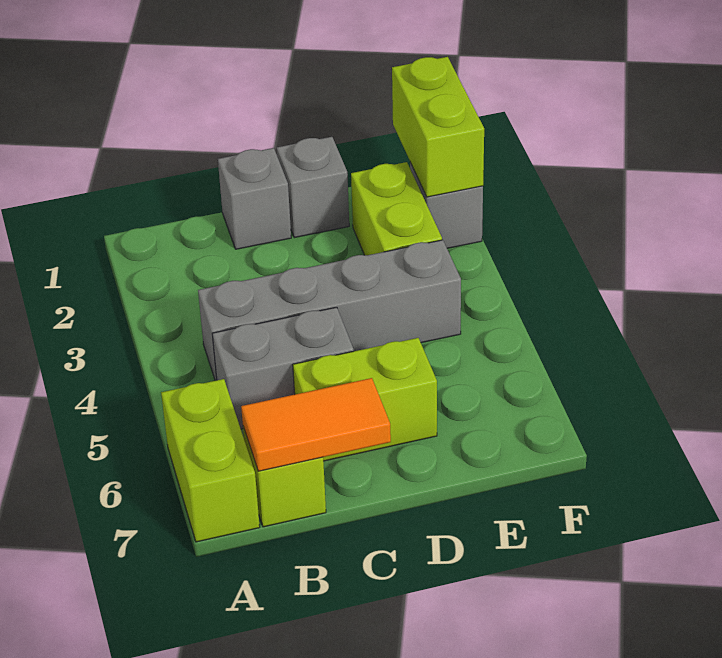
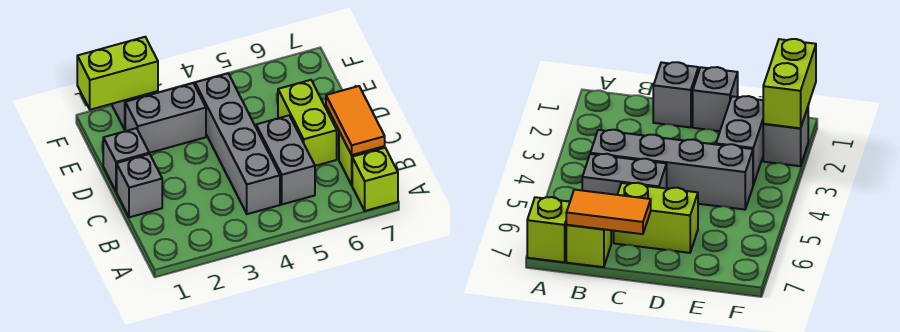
lime brick A6:A7 level 1 -> lime brick A7 level 1
lime brick E2:E3 level 1 -> grey brick E2:E3 level 1

